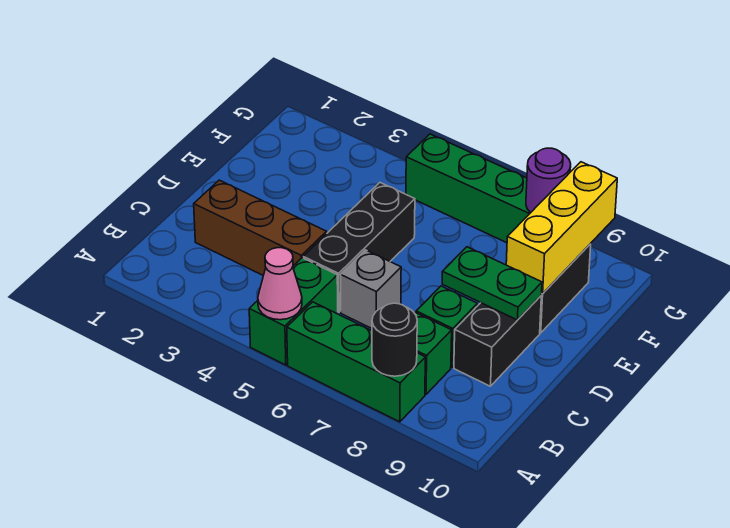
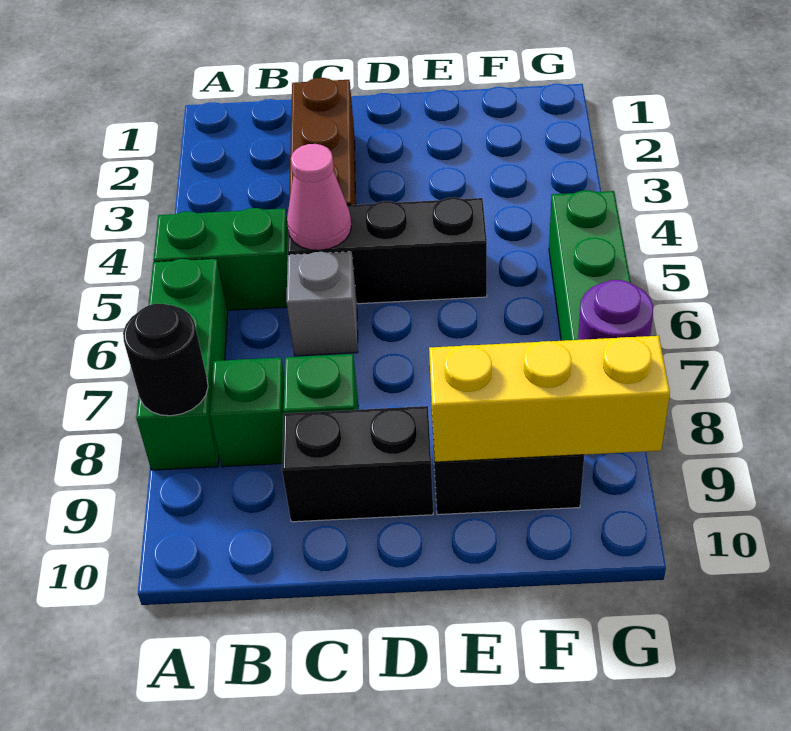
pink cone A5 level 2 -> pink cone C5 level 2
green plate D8:D9 level 2 -> none

